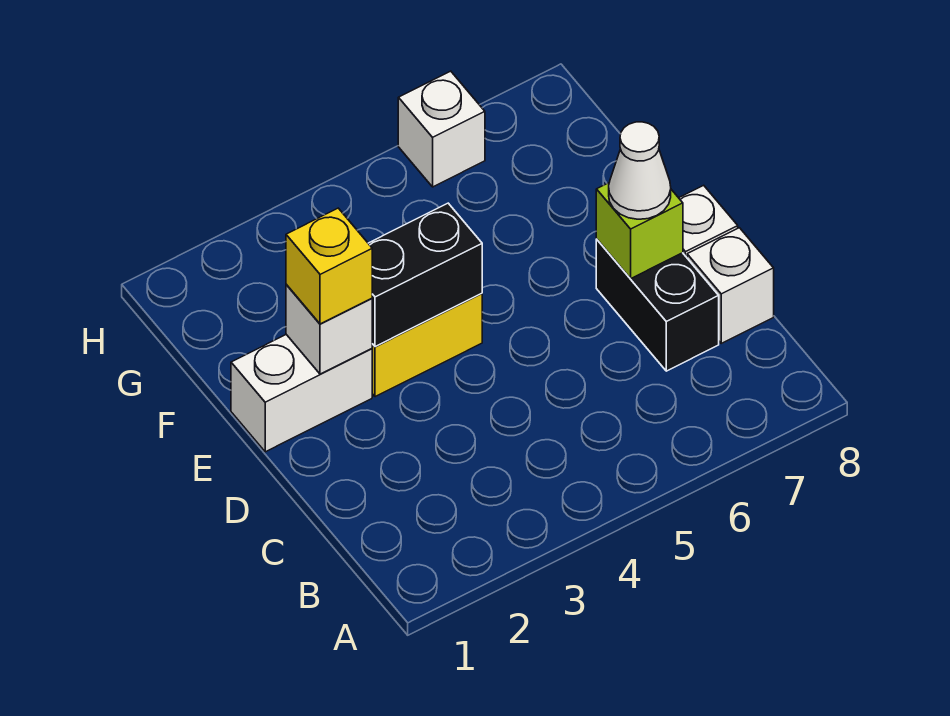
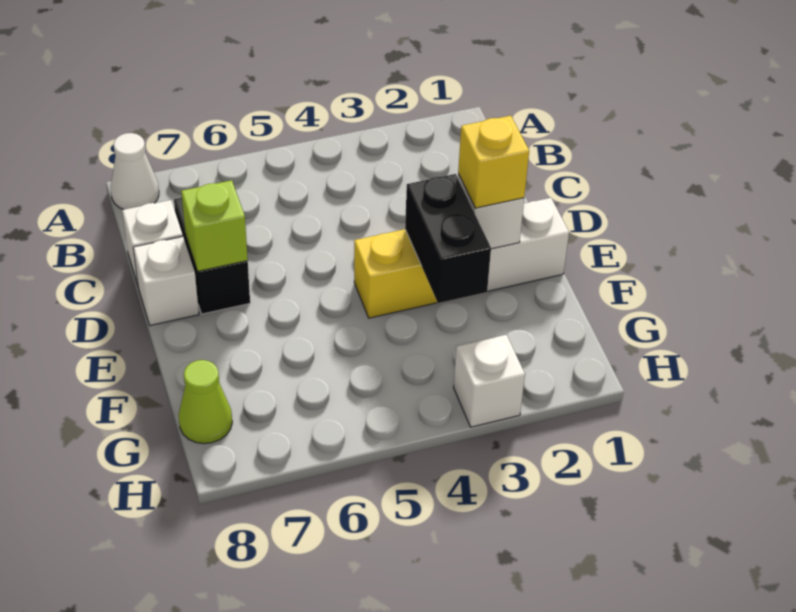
white cone D7 level 3 -> white cone A8 level 1
black brick E3:E4 level 2 -> black brick E3:F3 level 2
none -> lime cone G8 level 1
white brick H6 level 1 -> white brick H3 level 1

